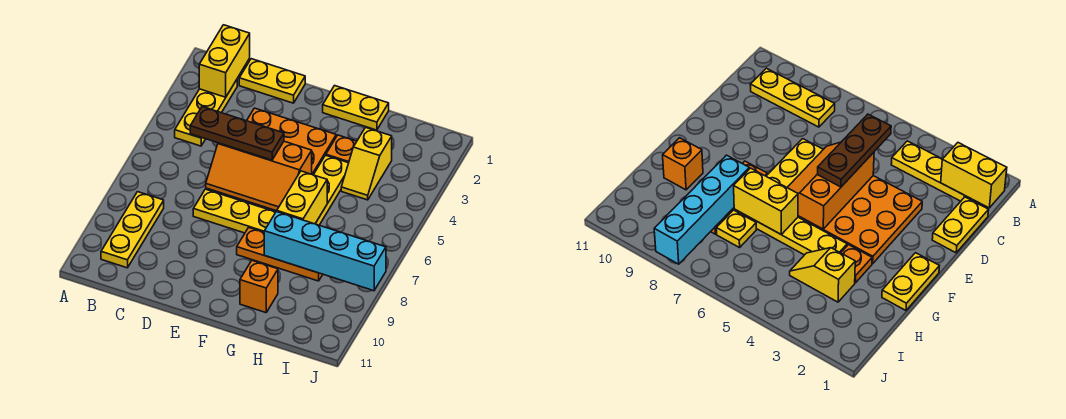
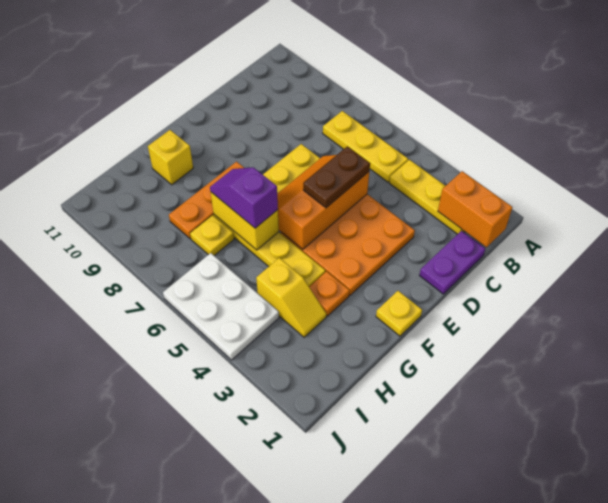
yellow brick B1:B2 level 2 -> orange brick B1:B2 level 2
yellow plate B8:B10 level 1 -> yellow plate B5:B7 level 1
yellow plate C1:D1 level 1 -> purple plate C1:D1 level 1
brown plate C5:E5 level 3 -> brown plate D5:E5 level 3
yellow plate F1:G1 level 1 -> yellow plate F1 level 1
none -> purple slope G6:G7 level 3 top 6
cyan brick G8:J8 level 2 -> none
orange brick G10 level 1 -> yellow brick G10 level 1
yellow slope H3:H4 level 1 top 3 -> yellow slope H3:H4 level 1 top 4
none -> white plate I4:J6 level 1

